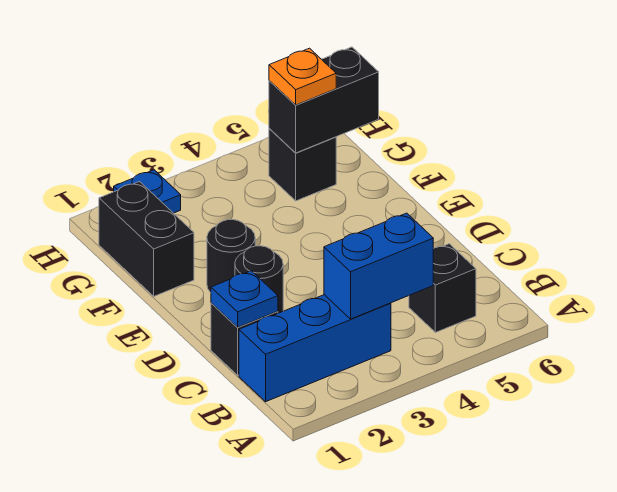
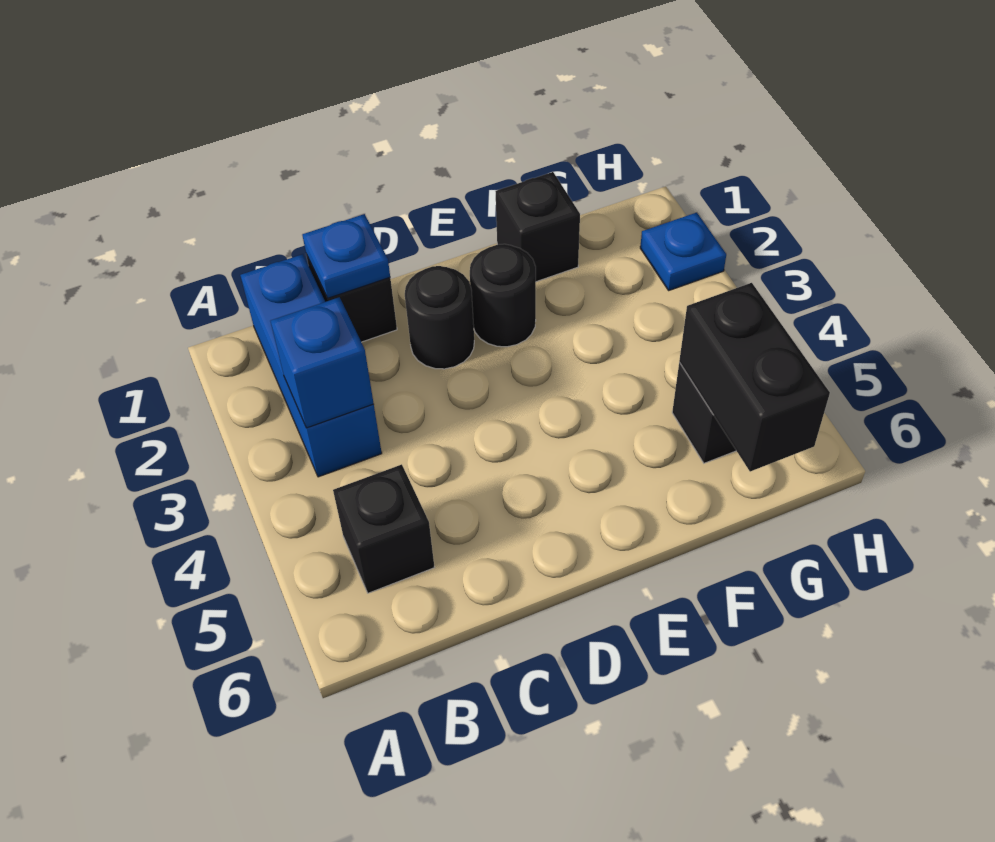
blue brick B3:B4 level 2 -> blue brick B3 level 2
black brick F1:G1 level 1 -> black brick F1 level 1
orange plate G5 level 3 -> none

